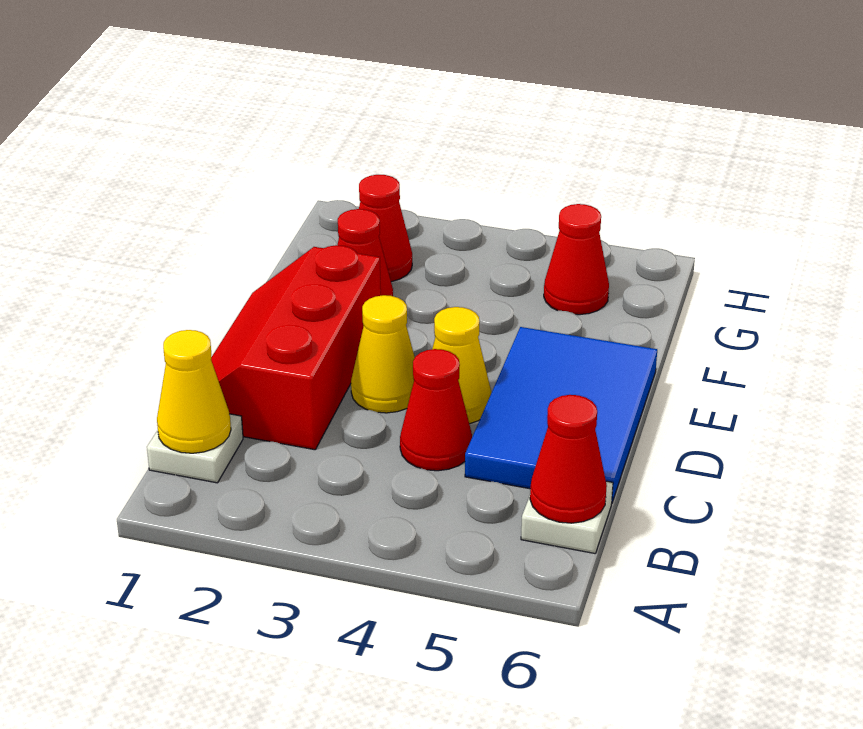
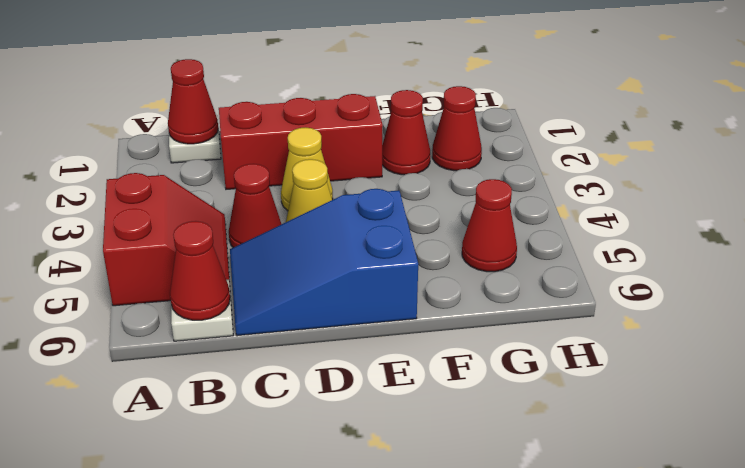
none -> red slope A4:B5 level 1 top A
yellow cone B1 level 2 -> red cone B1 level 2
blue tile C5:E6 level 1 -> blue slope C5:E6 level 1 top E

